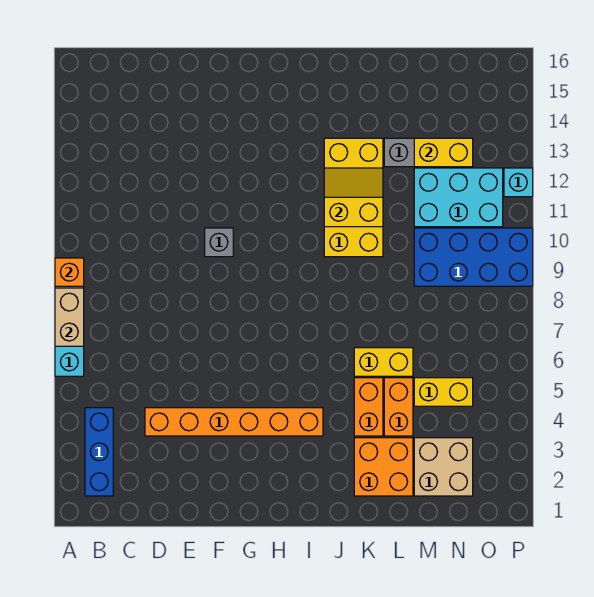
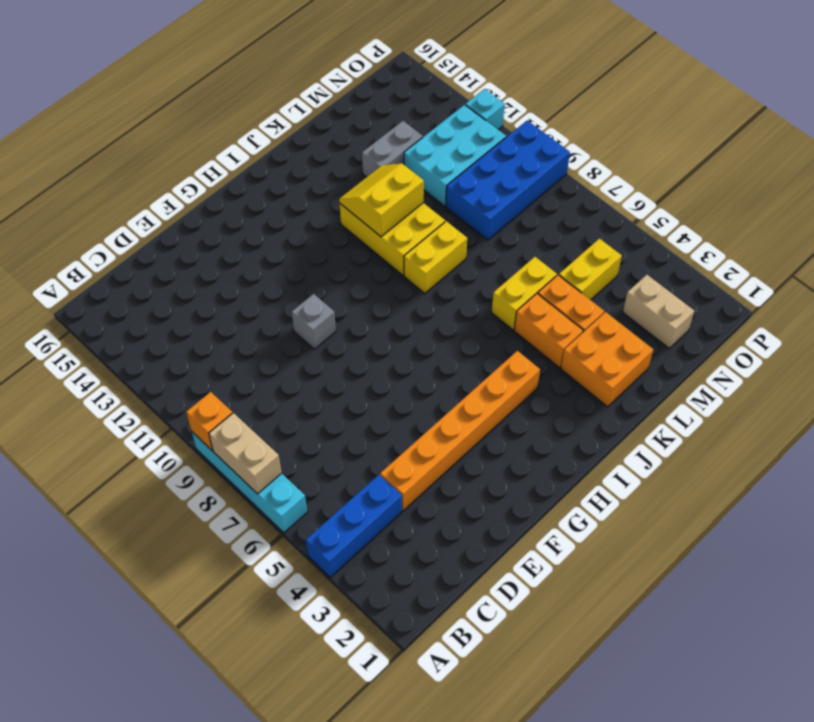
blue brick B2:B4 level 1 -> blue brick A4:C4 level 1
yellow brick J10:K13 level 1 -> yellow brick J10:K12 level 1
tan brick M2:N3 level 1 -> tan brick N2:N3 level 1
yellow brick M13:N13 level 2 -> yellow brick J9:K9 level 1

